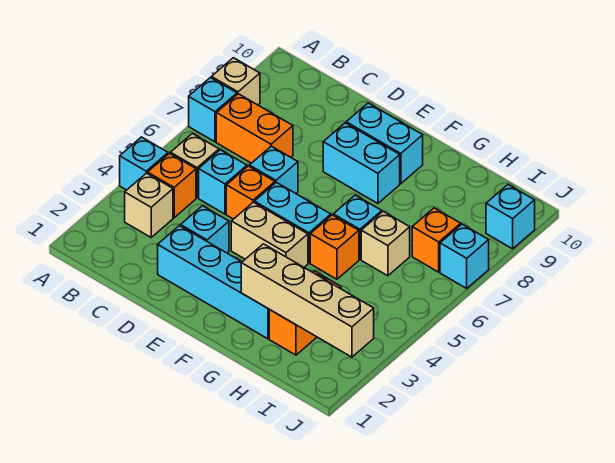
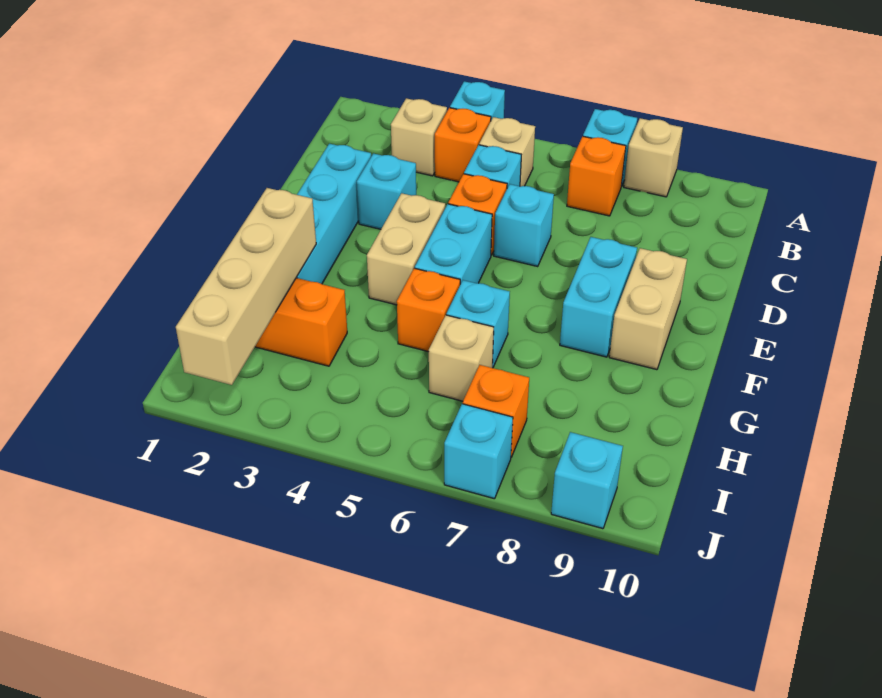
orange brick B7:C7 level 1 -> orange brick B7 level 1
cyan brick E9:F9 level 1 -> tan brick E9:F9 level 1

